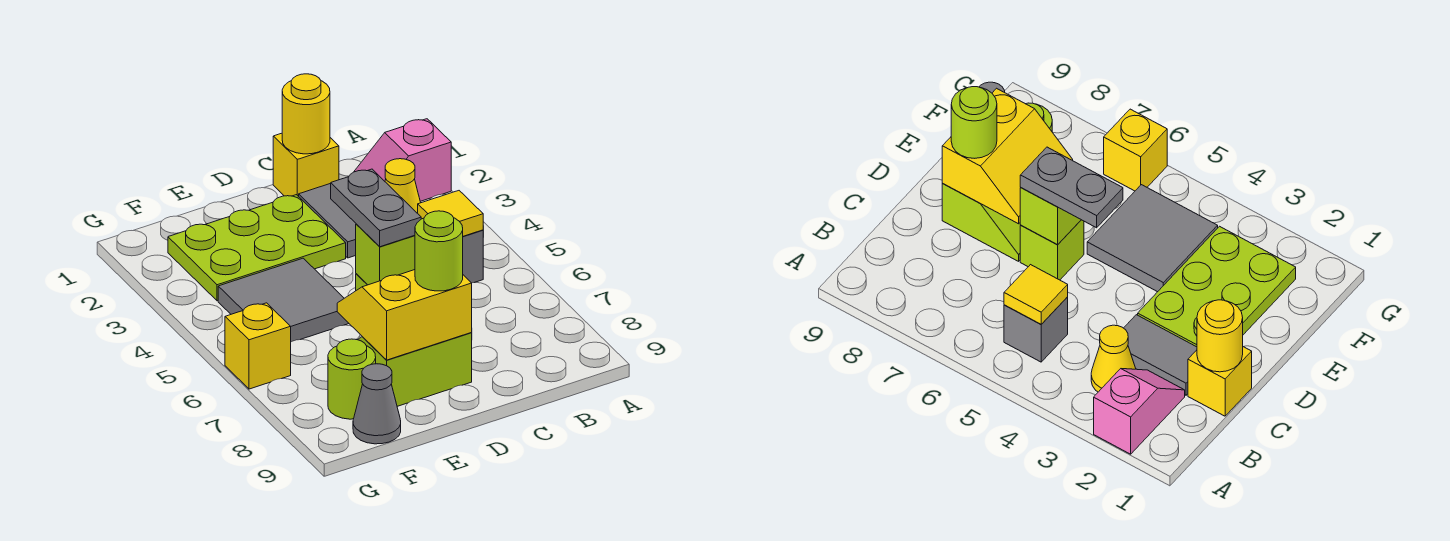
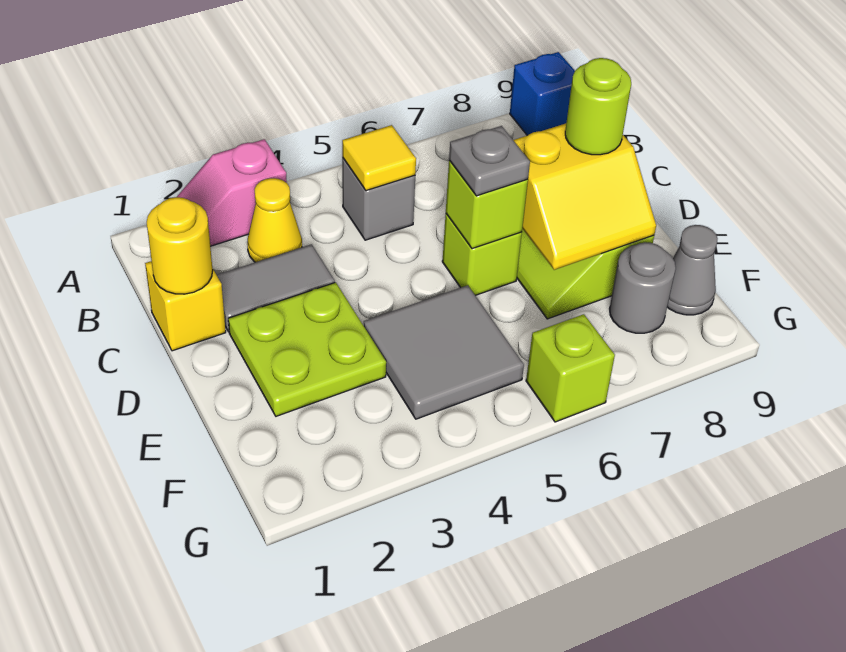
pink slope A2:B2 level 1 top A -> pink slope A2:A3 level 1 top 3
none -> blue brick A9 level 1
lime plate D2:F3 level 1 -> lime plate D2:E3 level 1
grey plate D5:D6 level 3 -> grey plate D6 level 3
yellow slope D7:E8 level 2 top 8 -> yellow slope D7:E8 level 2 top D
lime round brick F8 level 1 -> grey round brick F8 level 1
yellow brick G6 level 1 -> lime brick G6 level 1

